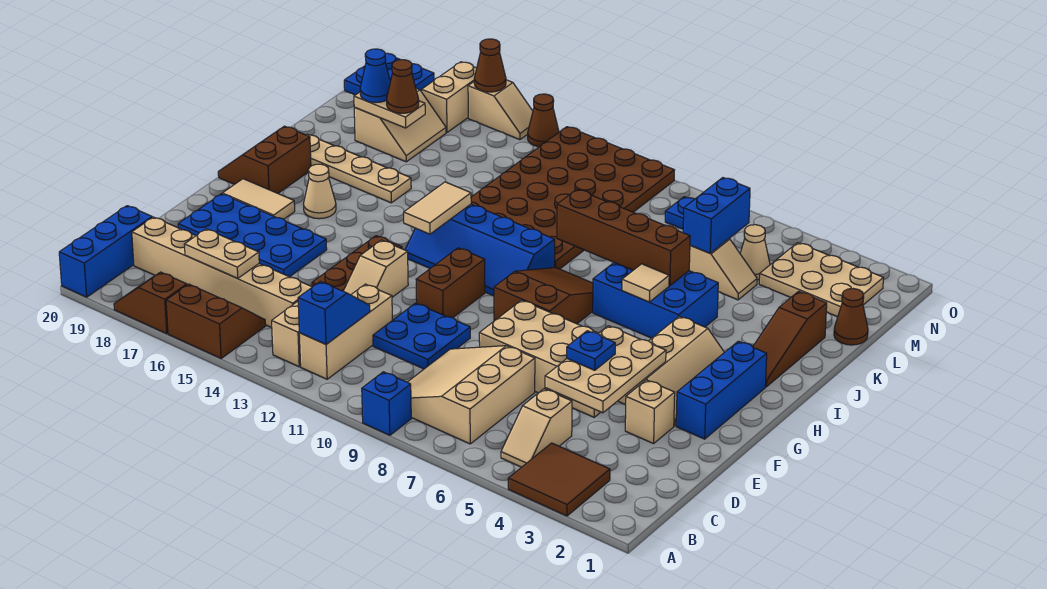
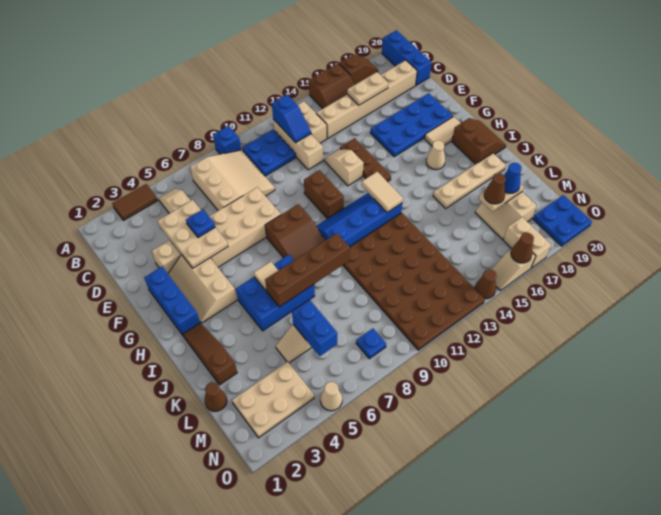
brown tile A3:B4 level 1 -> brown tile A3:A4 level 1
blue plate D10:E11 level 1 -> blue plate B10:C11 level 1
tan cone M5 level 1 -> tan cone O5 level 1

